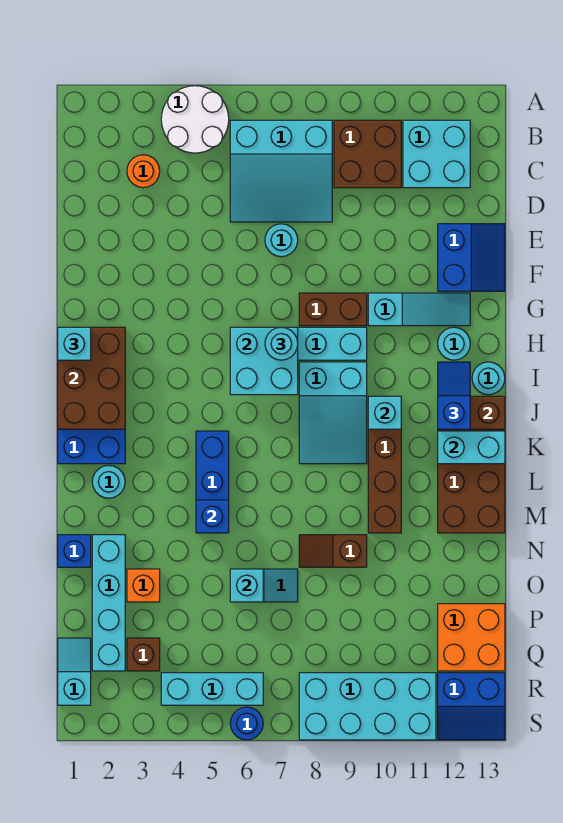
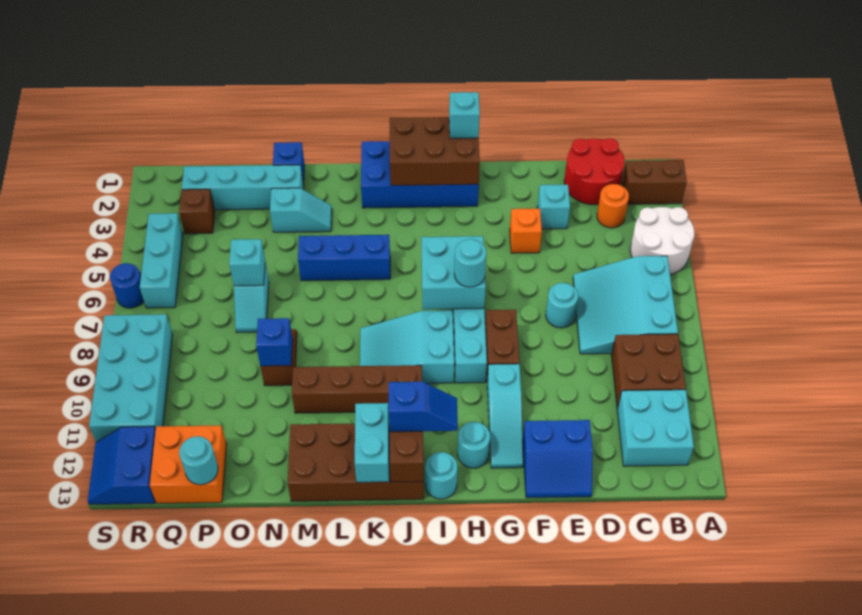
none -> brown brick A2:B2 level 1
none -> red round brick C1:D2 level 1
cyan brick J10 level 2 -> cyan brick E3 level 1
cyan round brick L2 level 1 -> cyan round brick P13 level 2
blue brick M5 level 2 -> blue brick N9 level 2
orange brick O3 level 1 -> orange brick F4 level 1
cyan slope Q1:R1 level 1 top R -> cyan slope M3:N3 level 1 top N

